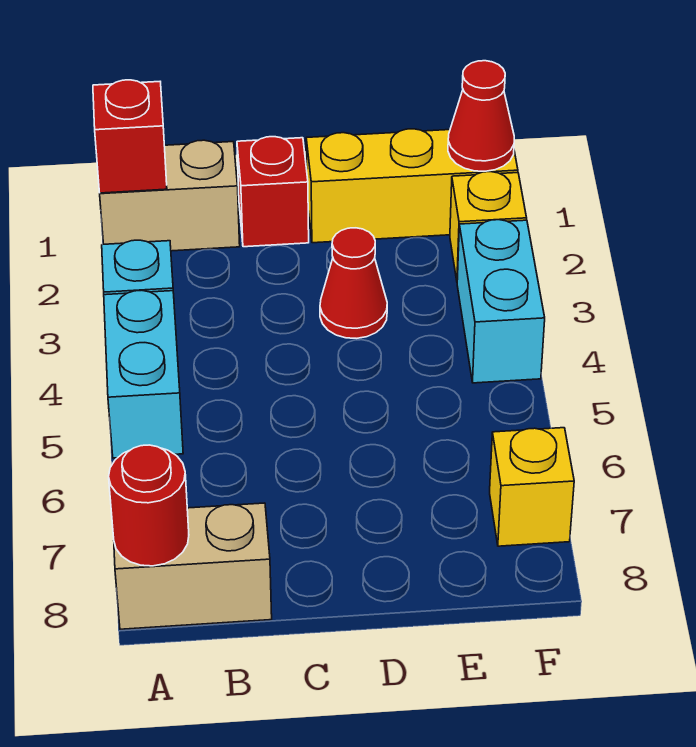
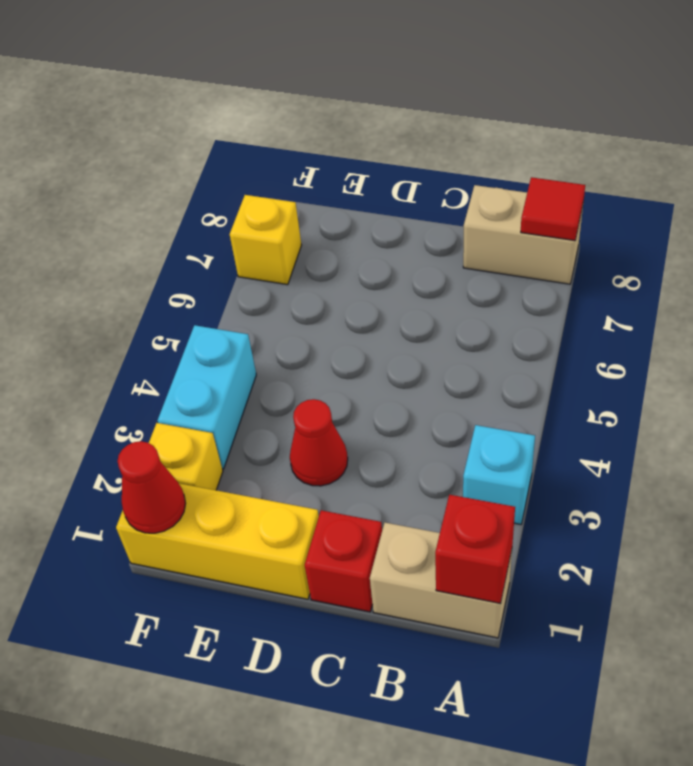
cyan brick A4:A5 level 1 -> none
red round brick A8 level 2 -> red tile A8 level 2

